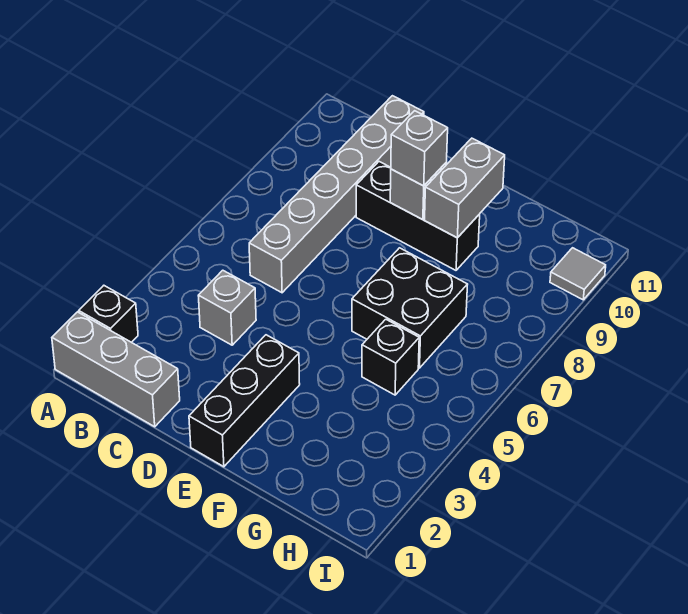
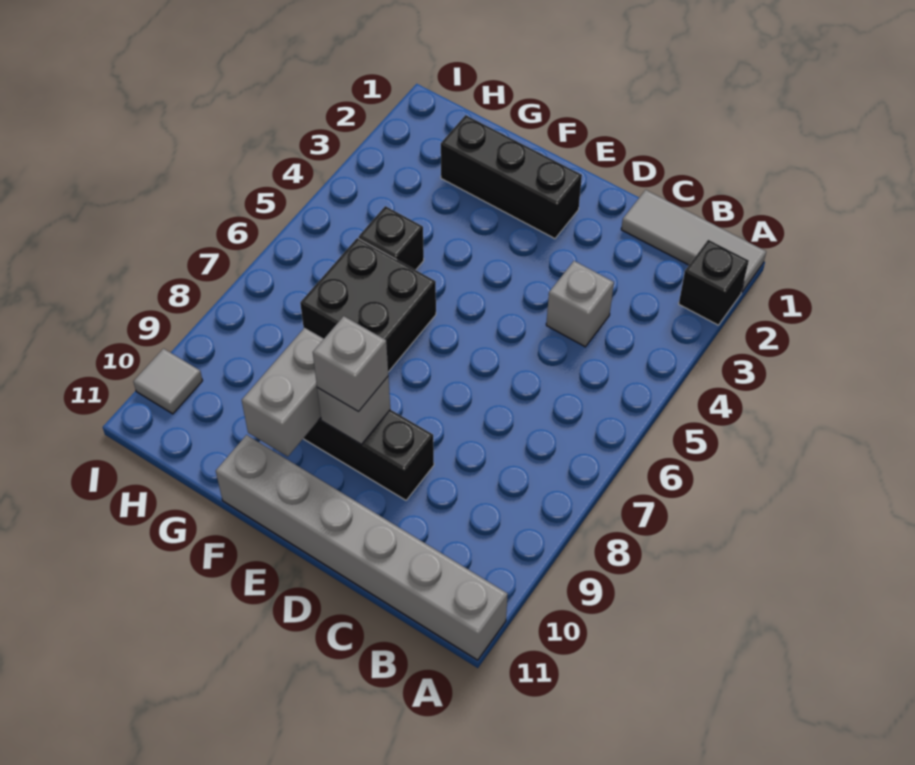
grey brick A1:C1 level 1 -> grey tile A1:C1 level 1
grey brick C6:C11 level 1 -> grey brick A11:F11 level 1
black brick E1:E3 level 1 -> black brick E2:G2 level 1

